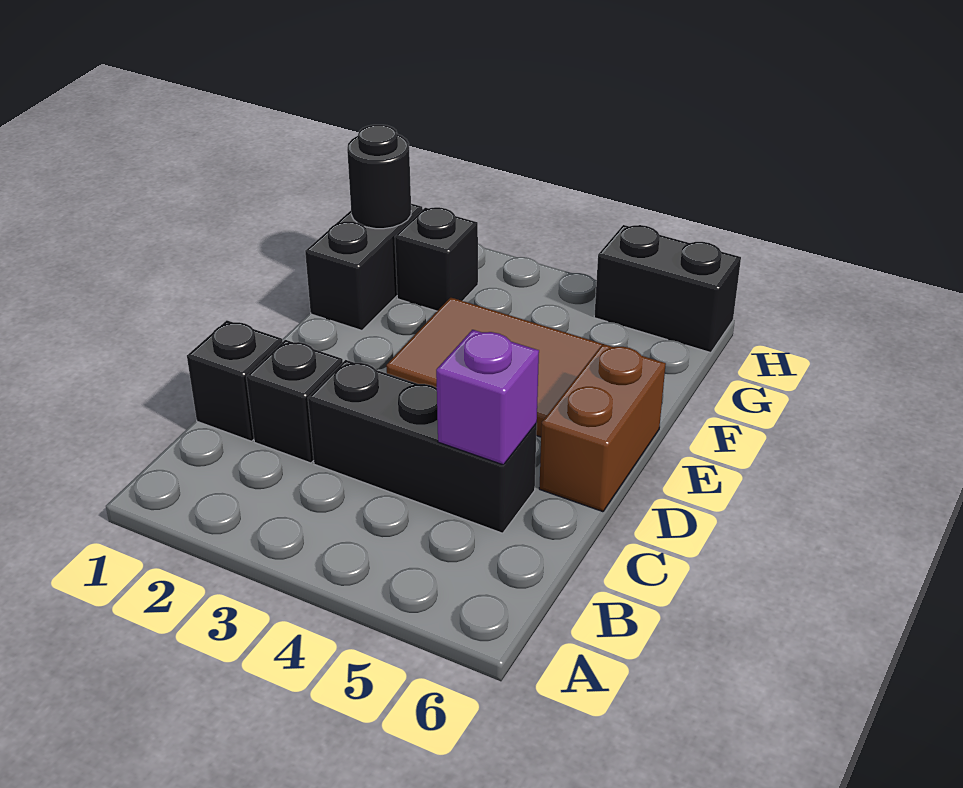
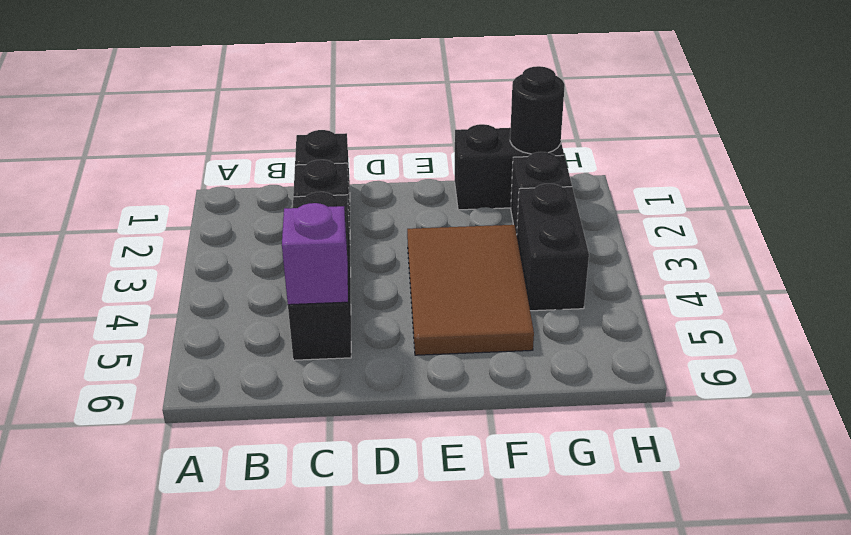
brown brick D6:E6 level 1 -> none
black brick H5:H6 level 1 -> black brick G3:G4 level 1

